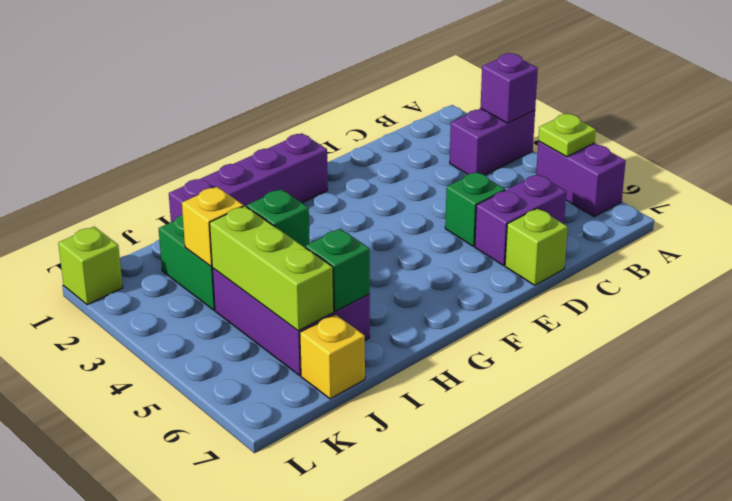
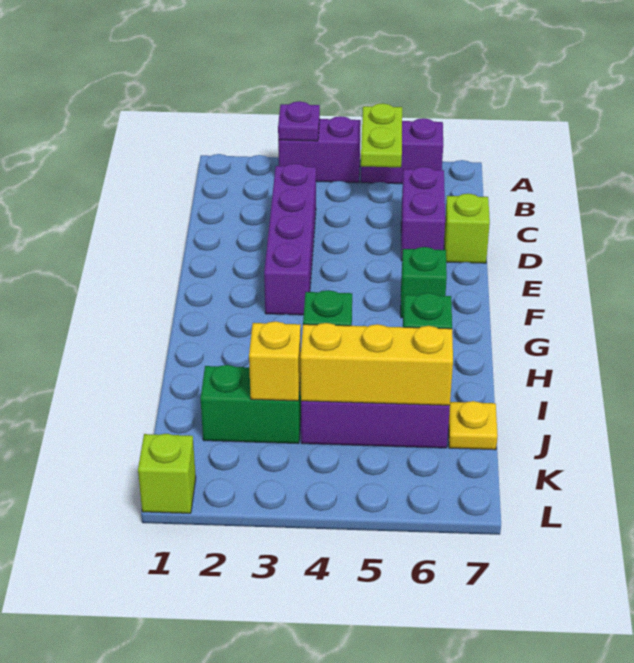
purple brick A3:B3 level 1 -> purple brick A3:A4 level 1
purple brick A3 level 2 -> purple plate A3 level 2
lime plate A5 level 2 -> lime plate A5:B5 level 2
green brick D5 level 1 -> green brick F6 level 1
purple brick F1:I1 level 1 -> purple brick C3:F3 level 1
lime brick J4:J6 level 2 -> yellow brick J4:J6 level 2
yellow brick J7 level 1 -> yellow plate J7 level 1

